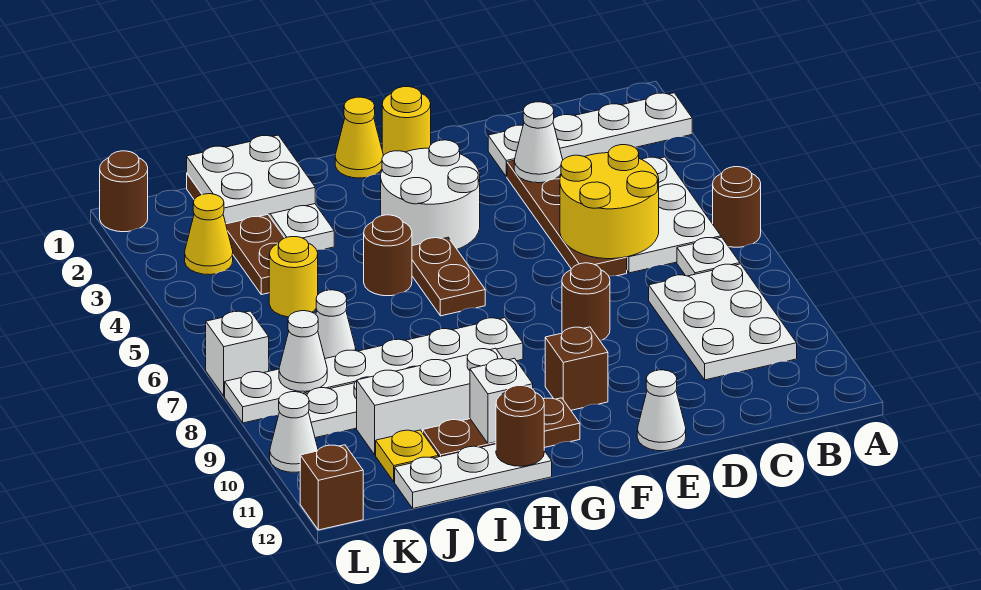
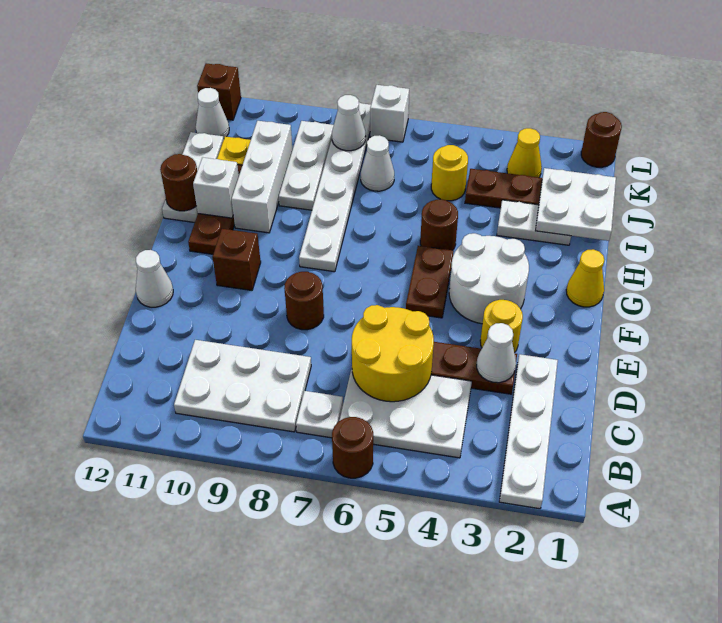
yellow round brick F1 level 1 -> yellow round brick E3 level 1
brown plate G5:G6 level 1 -> brown plate F5:G5 level 1
white cone L10 level 1 -> white cone K12 level 1

